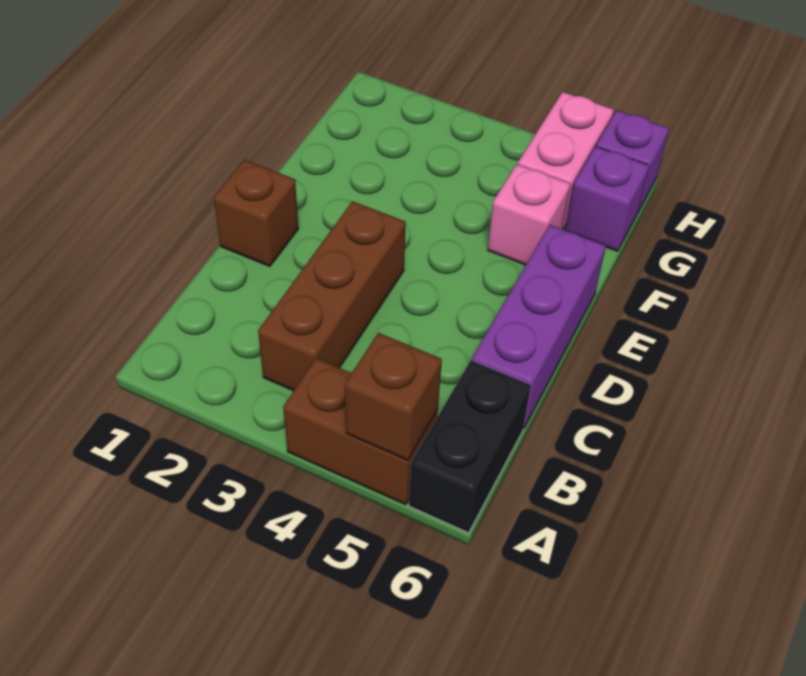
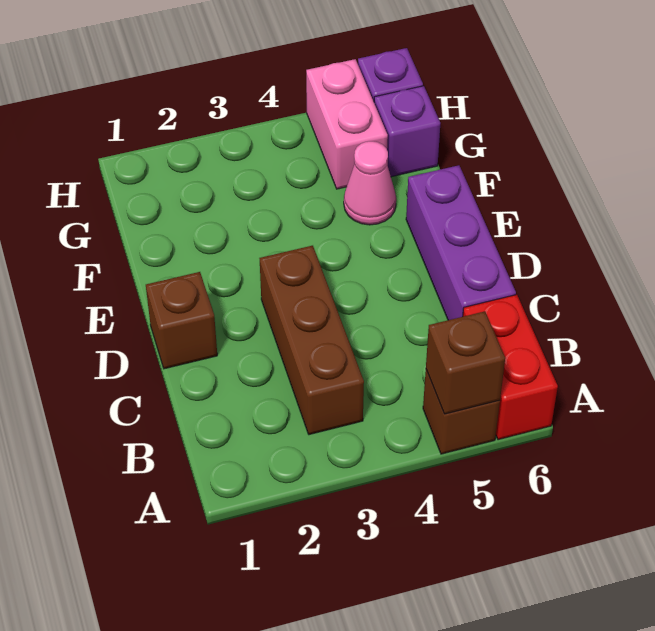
brown brick A4:A5 level 1 -> brown brick A5 level 1
black brick A6:B6 level 1 -> red brick A6:B6 level 1
pink brick F5 level 1 -> pink cone F5 level 1

